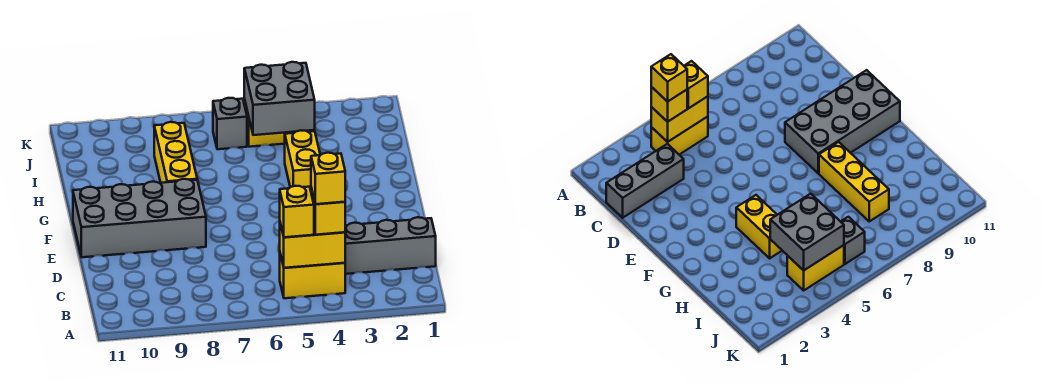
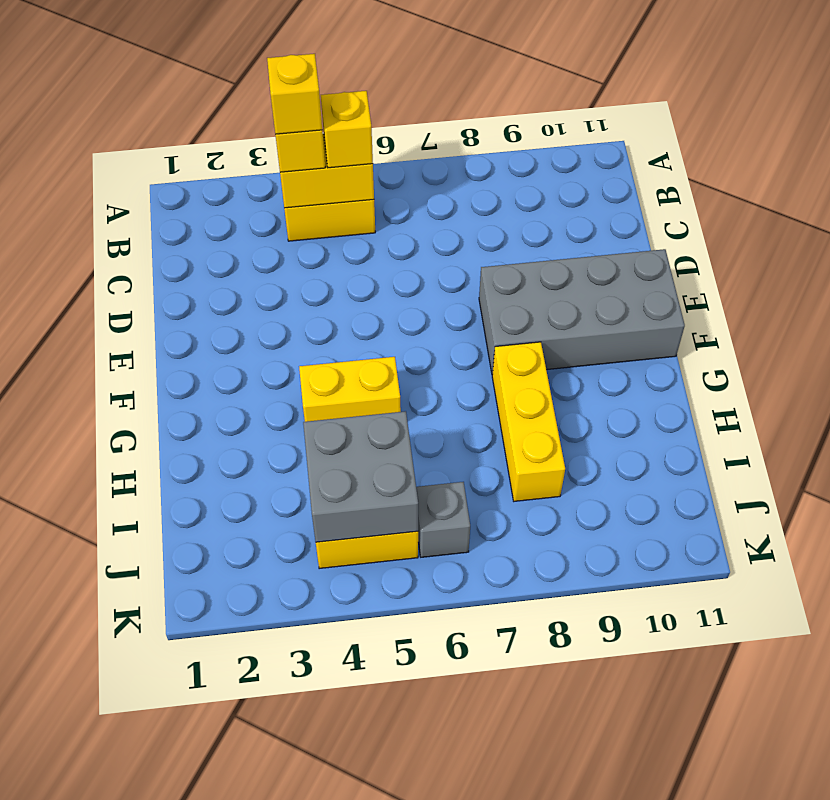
grey brick C1:C3 level 1 -> none
yellow brick G4:H4 level 1 -> yellow brick G4:G5 level 1

